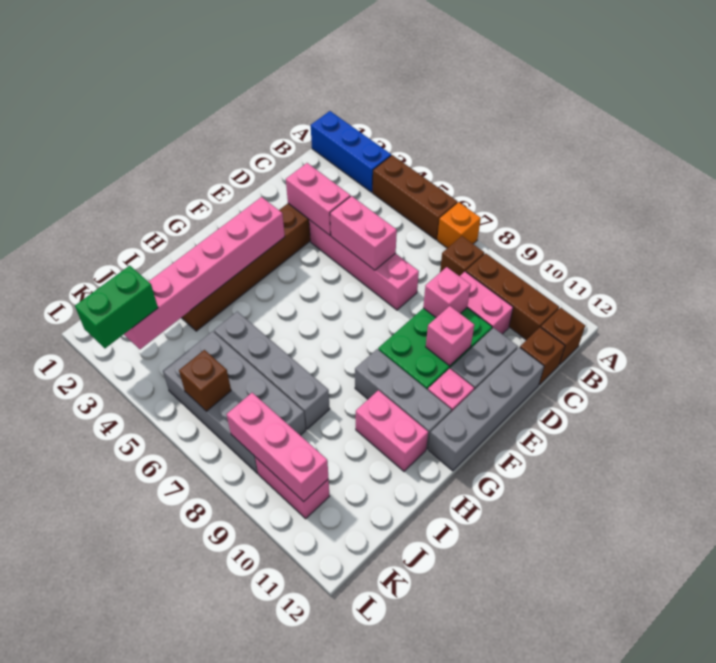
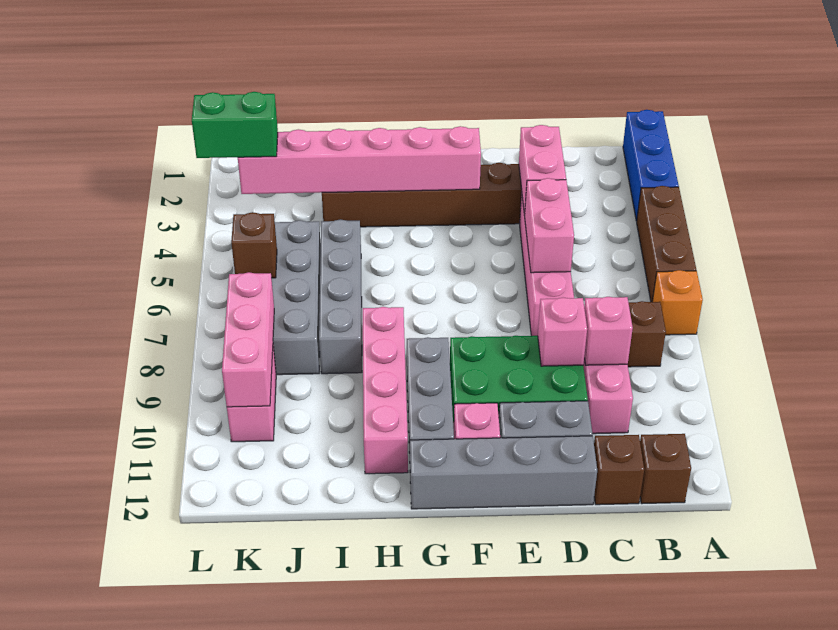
brown brick B9:B11 level 1 -> none
pink brick E10 level 2 -> pink brick C9 level 2
pink brick H10:H11 level 1 -> pink brick H8:H11 level 1

